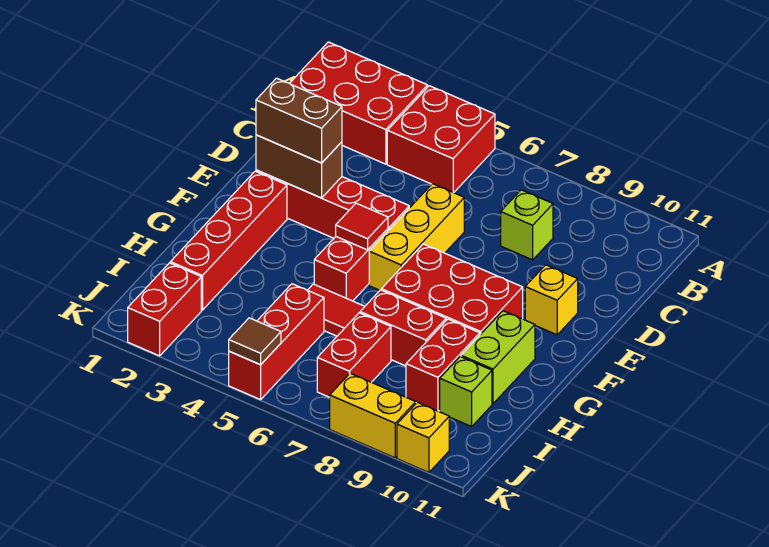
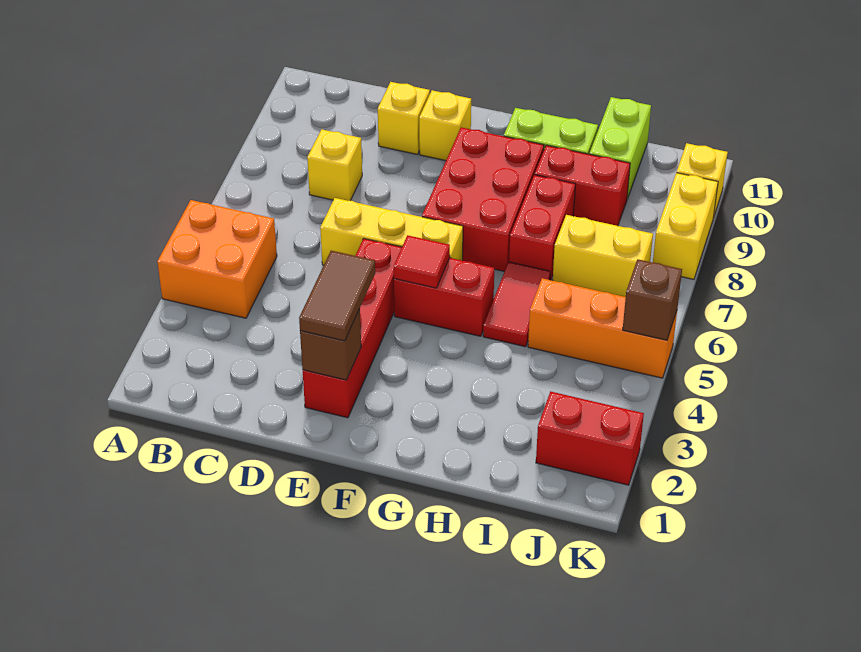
red brick A1:B3 level 1 -> none
red brick A4:B5 level 1 -> orange brick A4:B5 level 1
lime brick C8 level 1 -> yellow brick C8 level 1
none -> yellow brick D10 level 1
brown brick E2:E3 level 2 -> brown brick E2 level 2
brown brick E2:E3 level 3 -> brown tile E2:E3 level 3
red brick F2:I2 level 1 -> none
red brick I5:K5 level 1 -> orange brick I5:K5 level 1
red brick I7:J7 level 1 -> yellow brick I7:J7 level 1
lime brick I10 level 1 -> lime brick I10:I11 level 1
brown tile K5 level 2 -> brown brick K5 level 2

